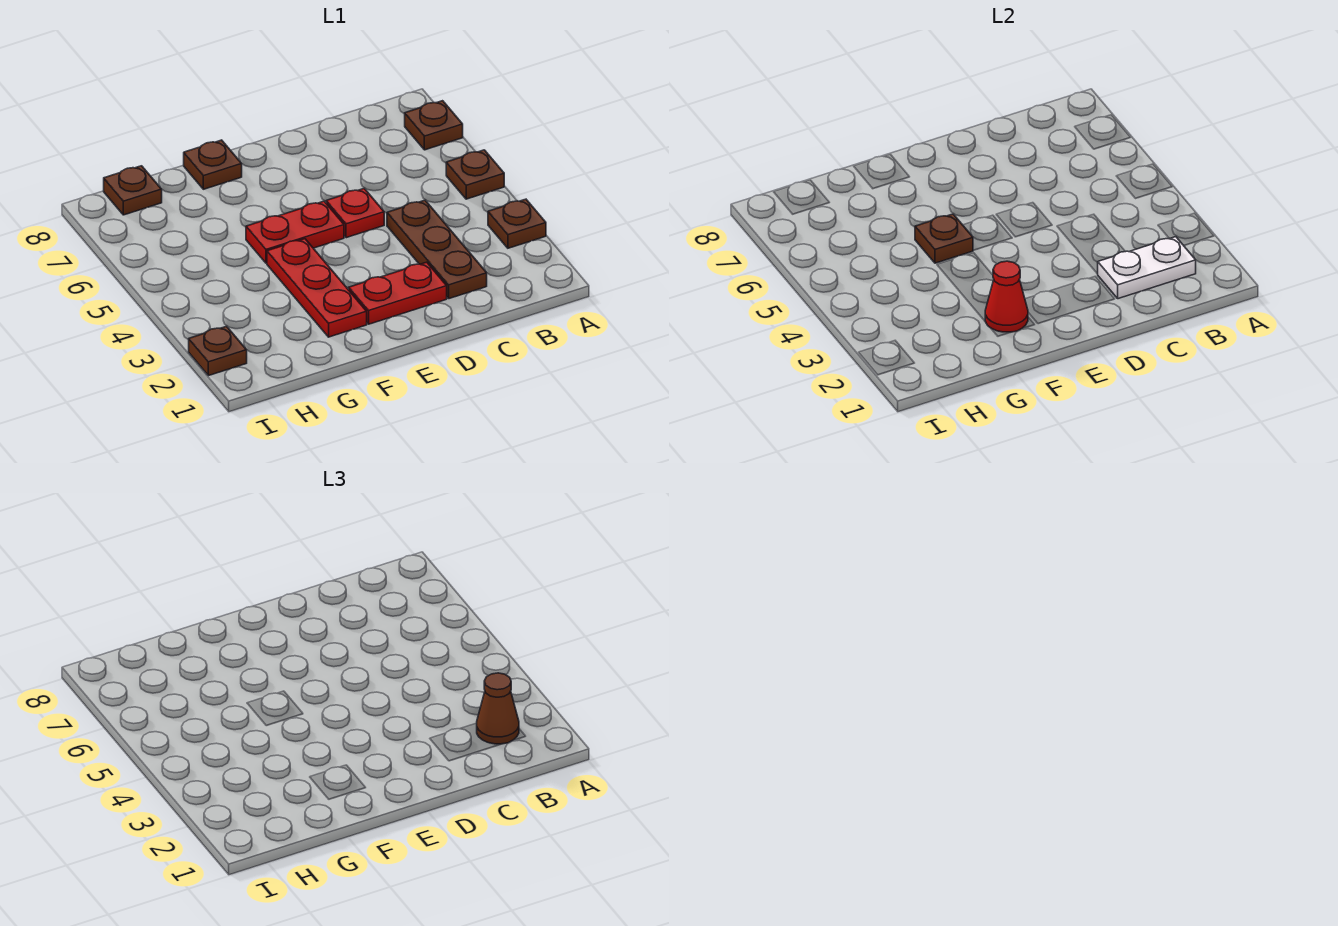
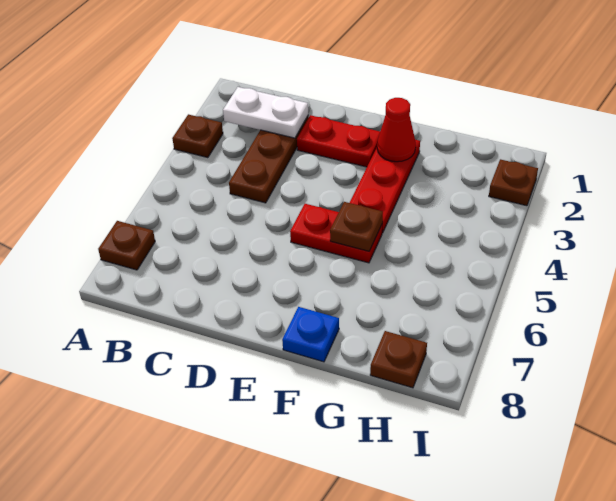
brown plate A5 level 1 -> none
brown cone B2 level 3 -> none
red plate D5 level 1 -> none
brown plate F8 level 1 -> blue plate F8 level 1

